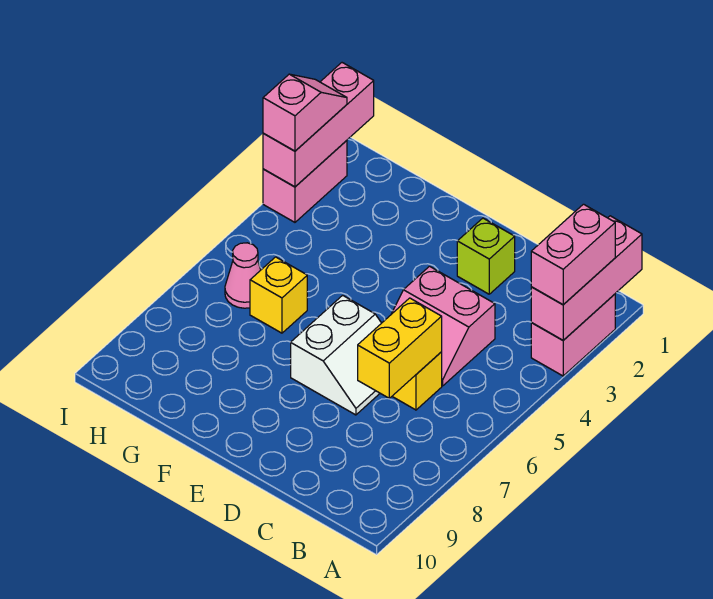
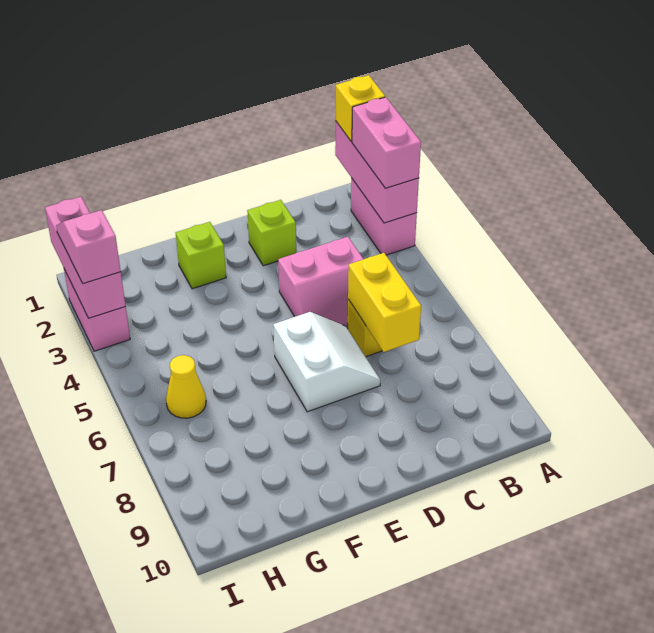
none -> lime brick F2 level 1
yellow brick G6 level 1 -> yellow brick A1 level 3
pink cone H6 level 1 -> yellow cone H6 level 1

